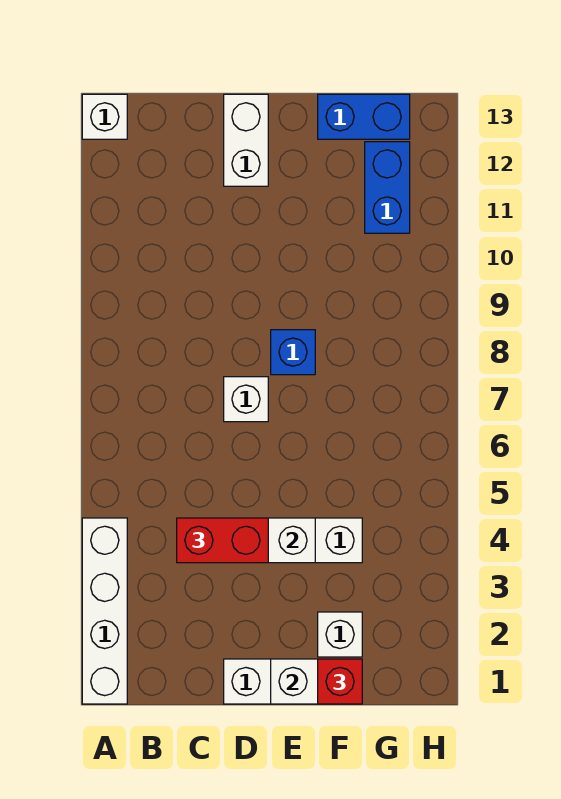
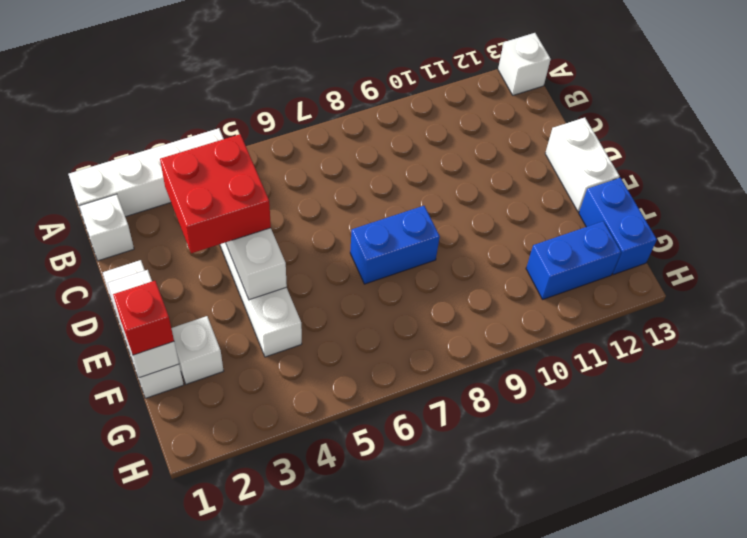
red brick C4:D4 level 3 -> red brick C3:D4 level 3
white brick D7 level 1 -> white brick B1 level 1
white brick D12:D13 level 1 -> white brick D13:E13 level 1
blue brick E8 level 1 -> blue brick E7:E8 level 1

